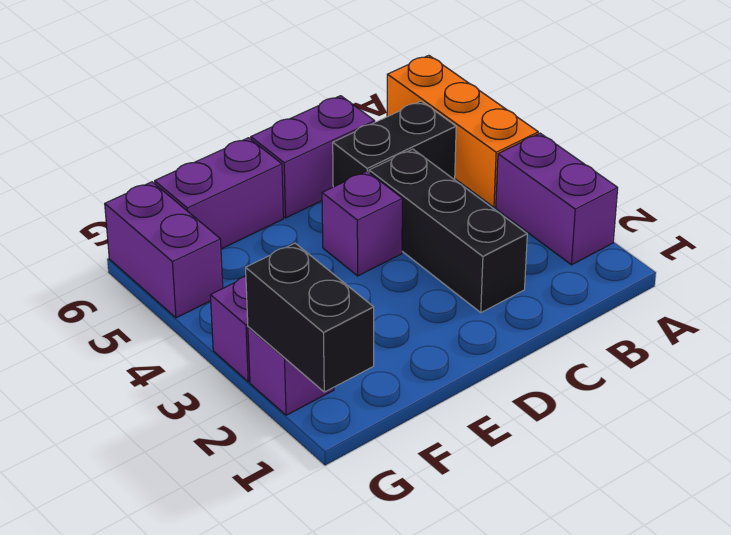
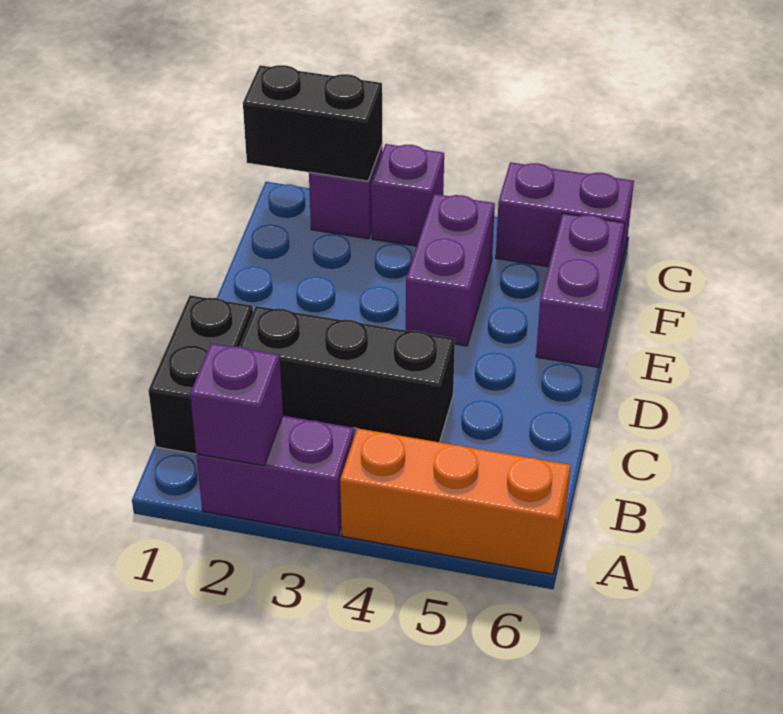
black brick B5:C5 level 1 -> black brick B1:C1 level 1
purple brick C6:D6 level 1 -> purple brick E4:F4 level 1
purple brick D4 level 1 -> purple brick A2 level 2

